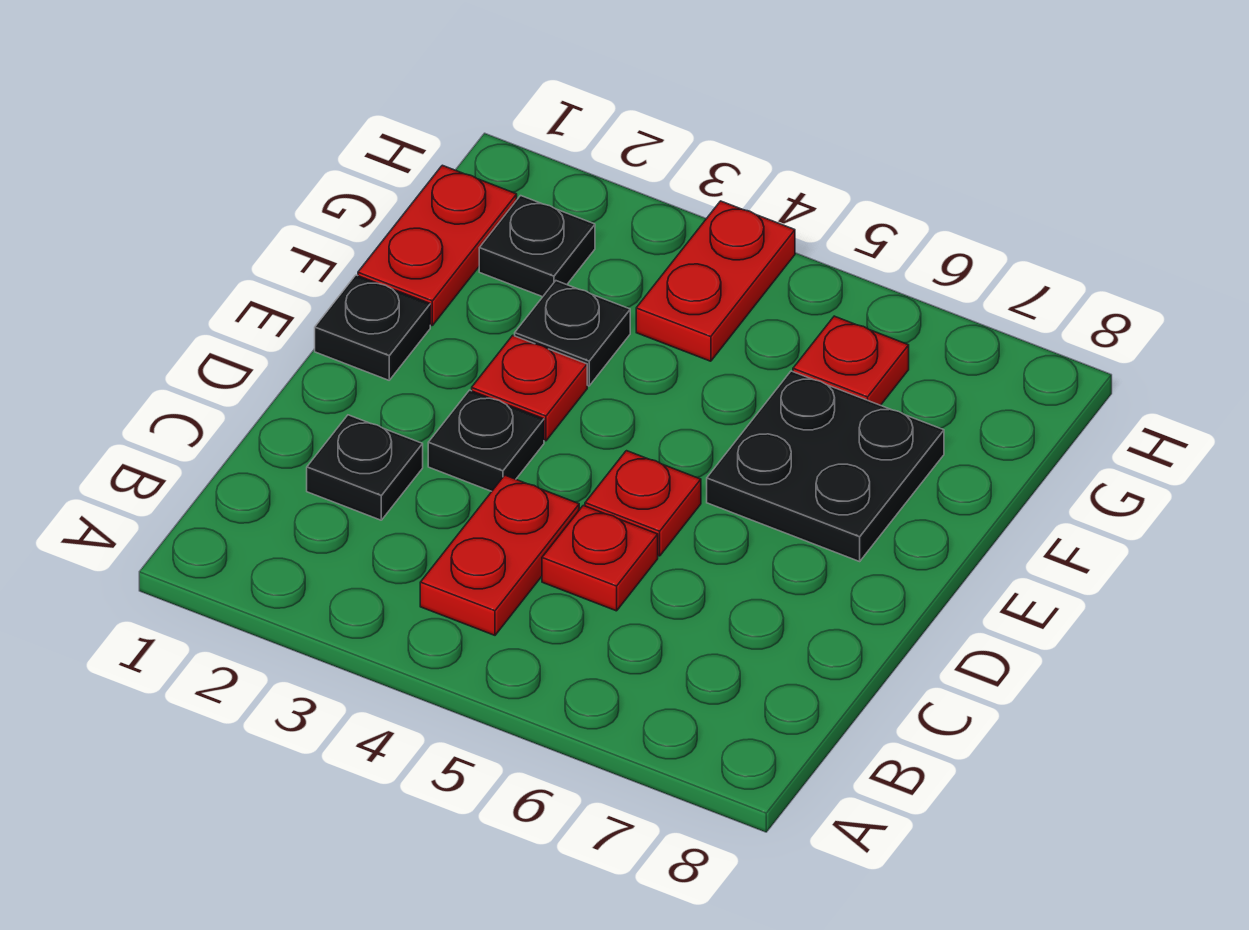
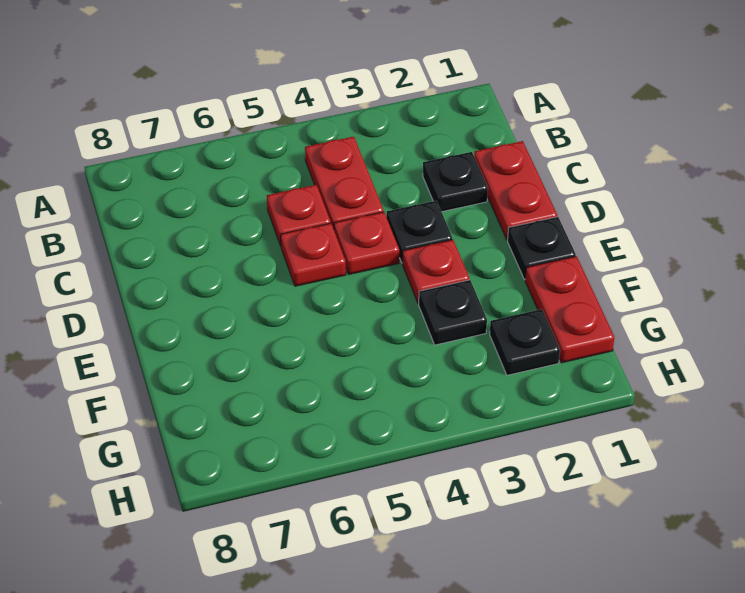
black plate E6:F7 level 1 -> none
red plate G4:H4 level 1 -> red plate C1:D1 level 1
red plate G6 level 1 -> red plate D4 level 1

